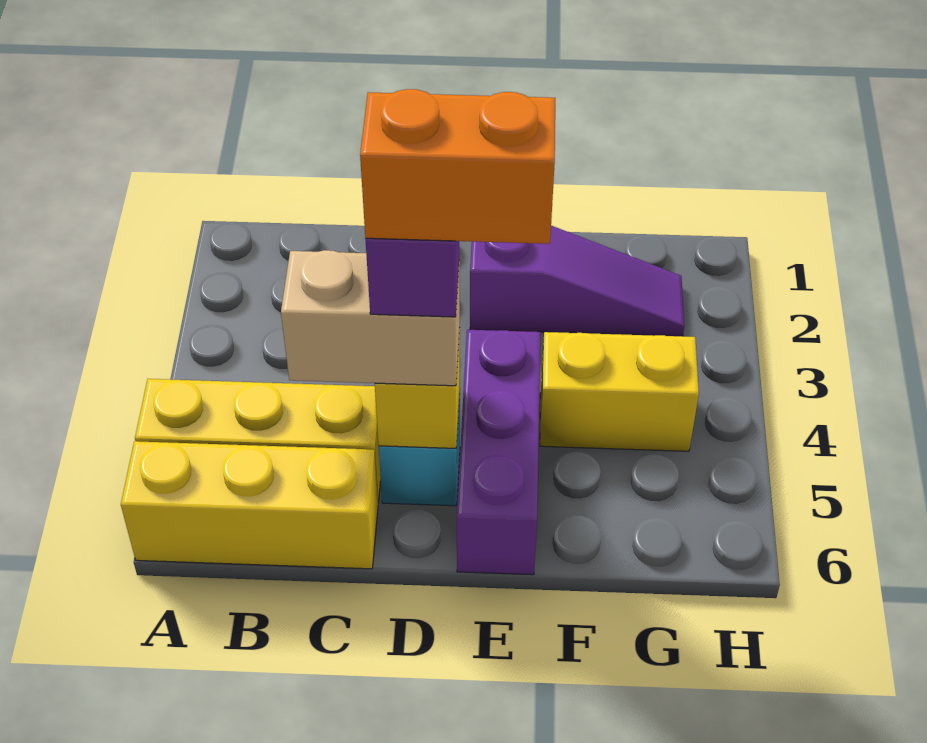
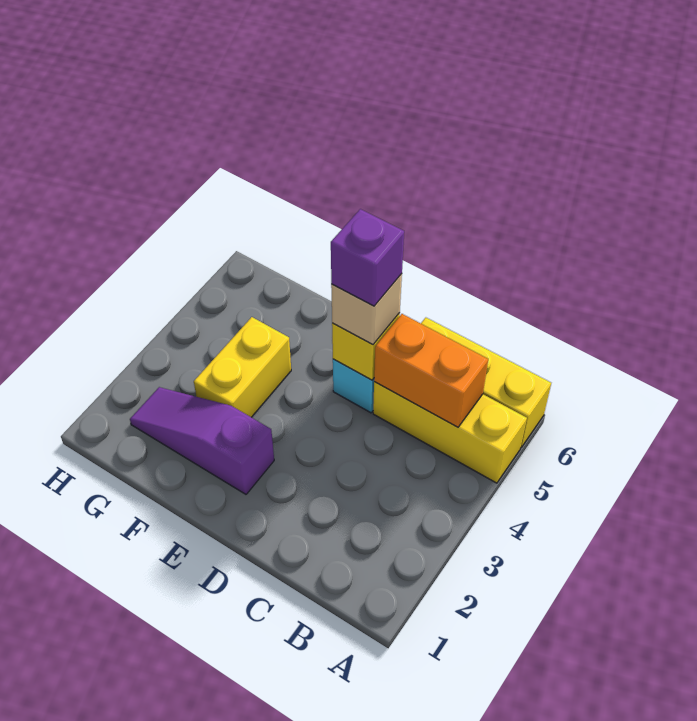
tan brick C5:D5 level 3 -> tan brick D5 level 3
orange brick D5:E5 level 5 -> orange brick B5:C5 level 2
purple brick E4:E6 level 1 -> none
yellow brick F4:G4 level 1 -> yellow brick F3:F4 level 1

